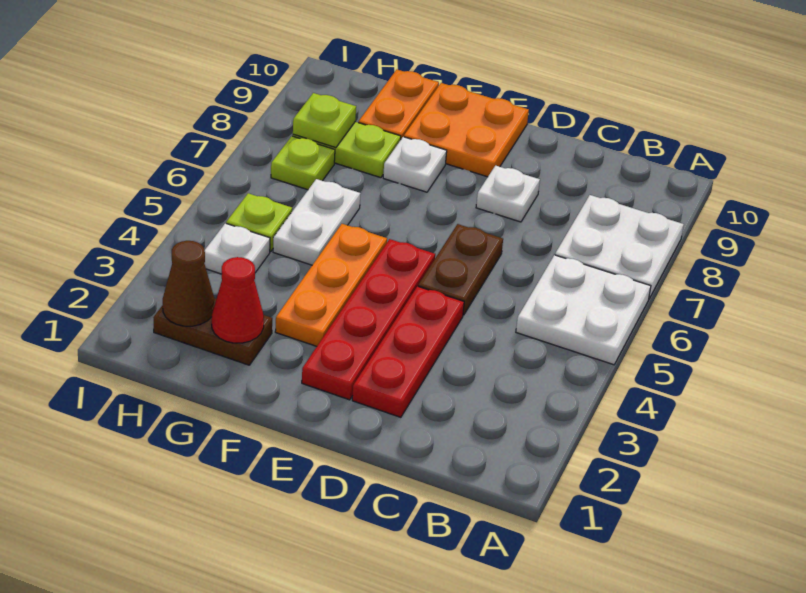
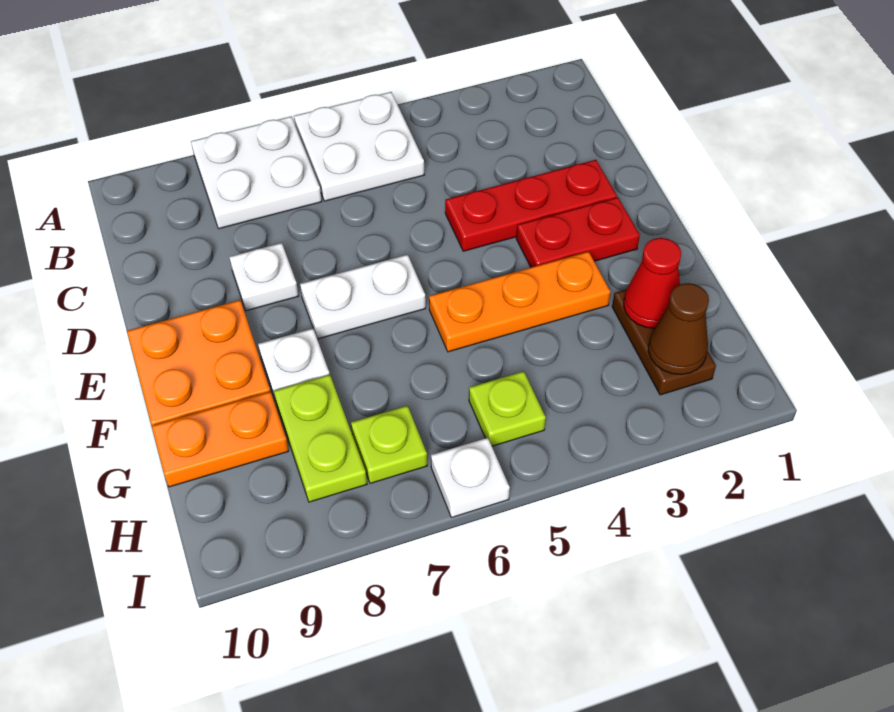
brown plate D5:D6 level 1 -> none
red plate E2:E5 level 1 -> red plate E2:E3 level 1
white plate G5:G6 level 1 -> white plate E6:E7 level 1
white plate H4 level 1 -> white plate I6 level 1
lime plate H8 level 2 -> none

